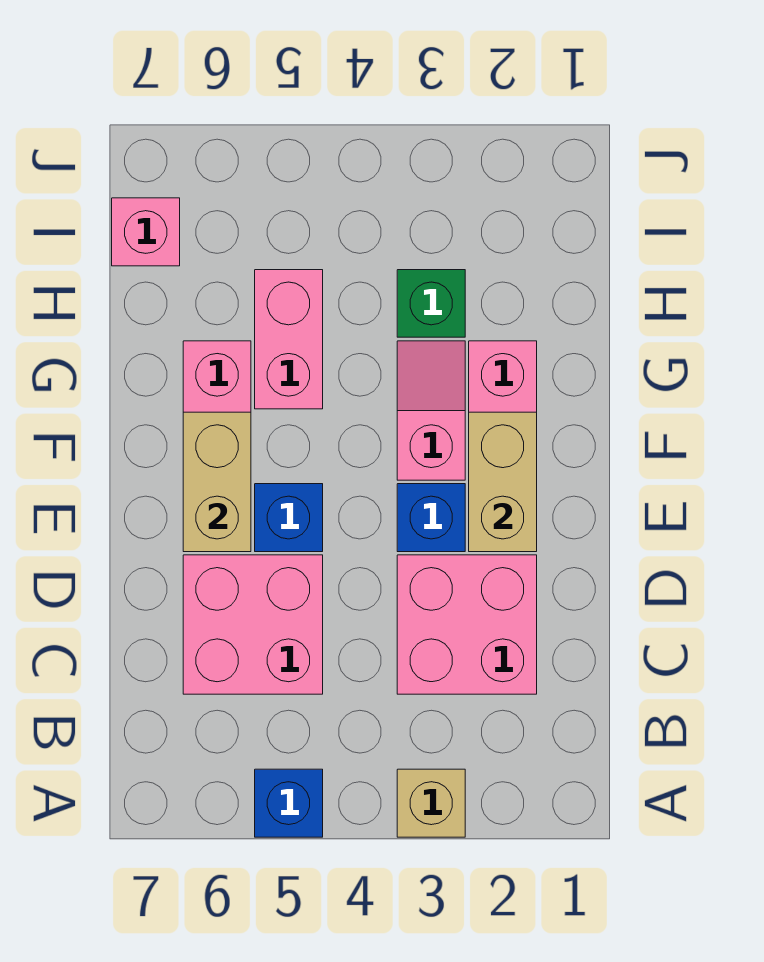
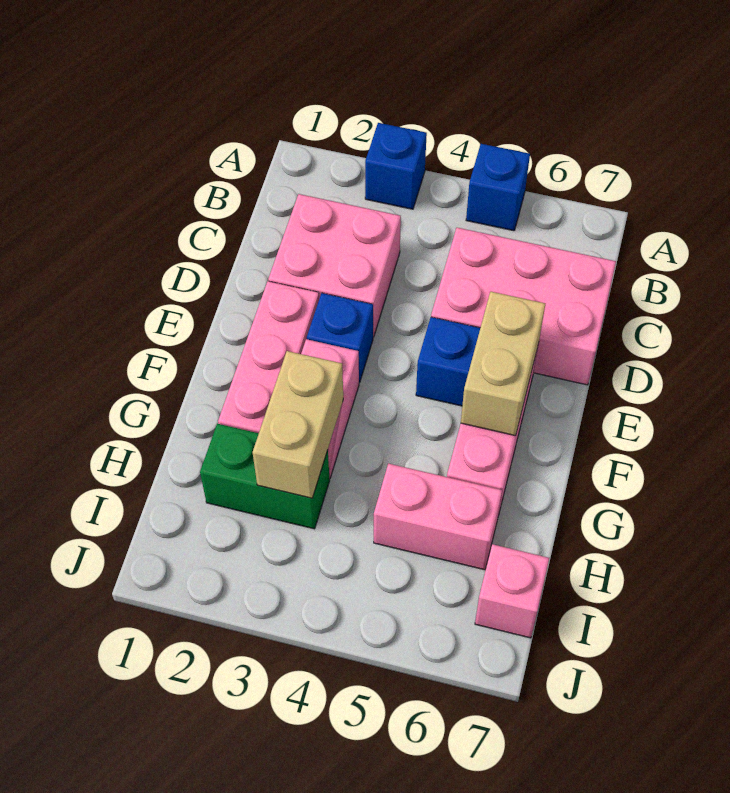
tan brick A3 level 1 -> blue brick A3 level 1
pink brick C5:D6 level 1 -> pink brick C5:D7 level 1
tan brick E2:F2 level 2 -> tan brick G3:H3 level 2
pink brick G5:H5 level 1 -> pink brick H5:H6 level 1
green brick H3 level 1 -> green brick H2:H3 level 1

